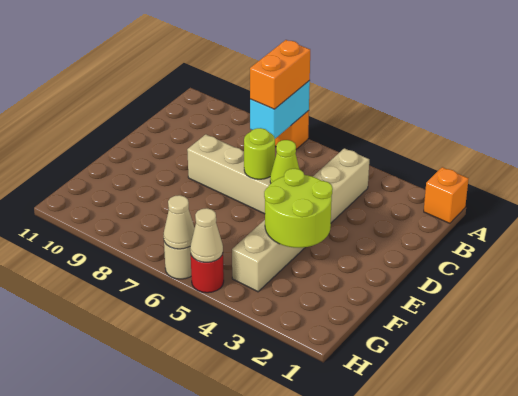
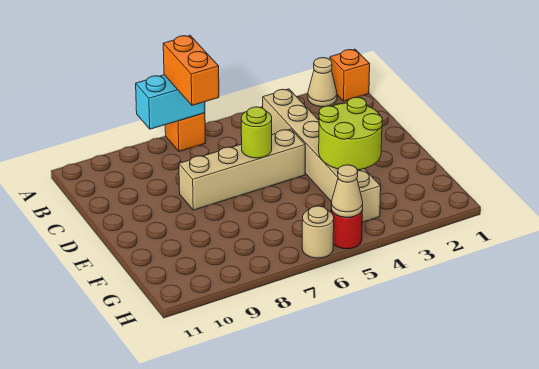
cyan brick A7:B7 level 2 -> cyan brick A7:A8 level 2
lime cone D5 level 2 -> none
tan cone H6 level 2 -> tan cone A2 level 1

